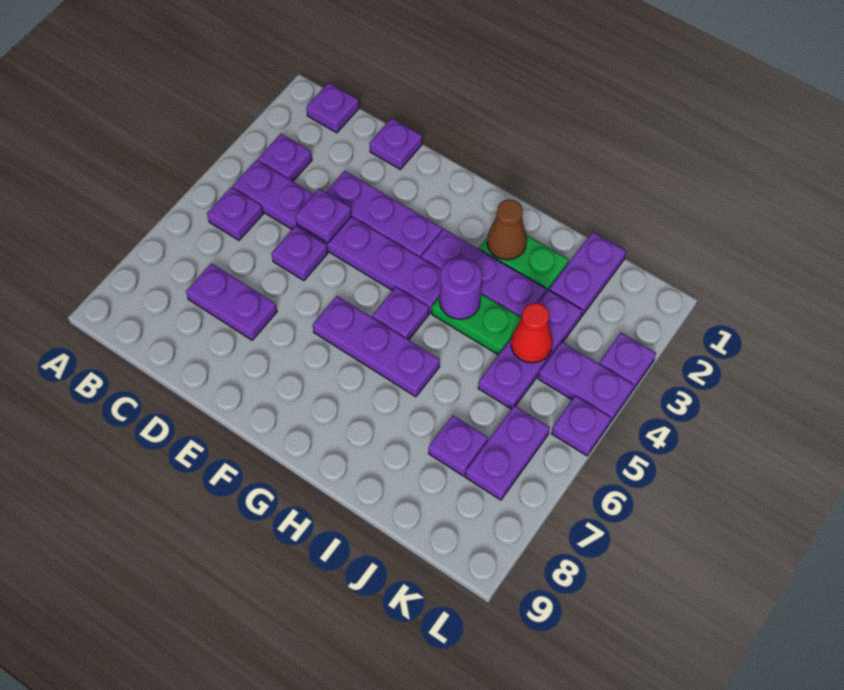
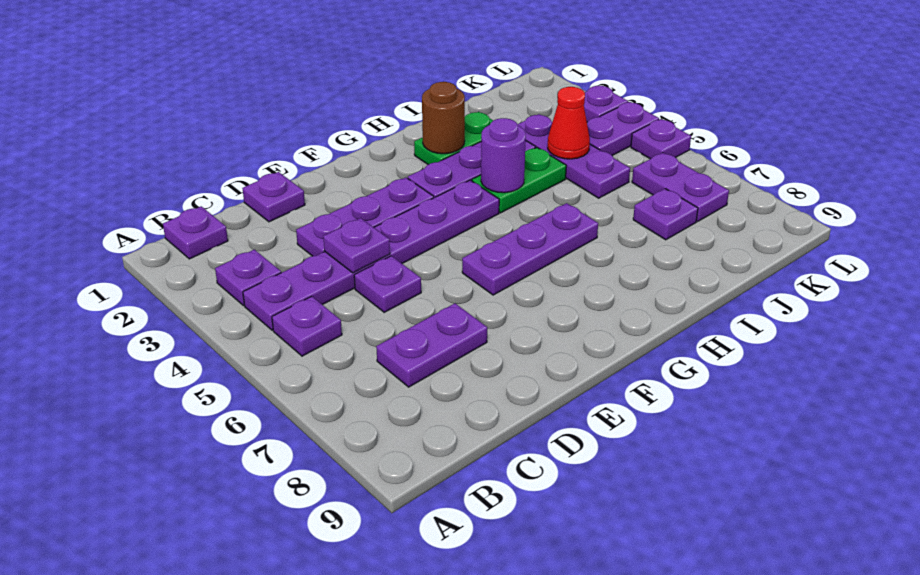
purple plate G5 level 1 -> none
brown cone H2 level 2 -> brown round brick H2 level 2
purple plate J1:J2 level 1 -> none

